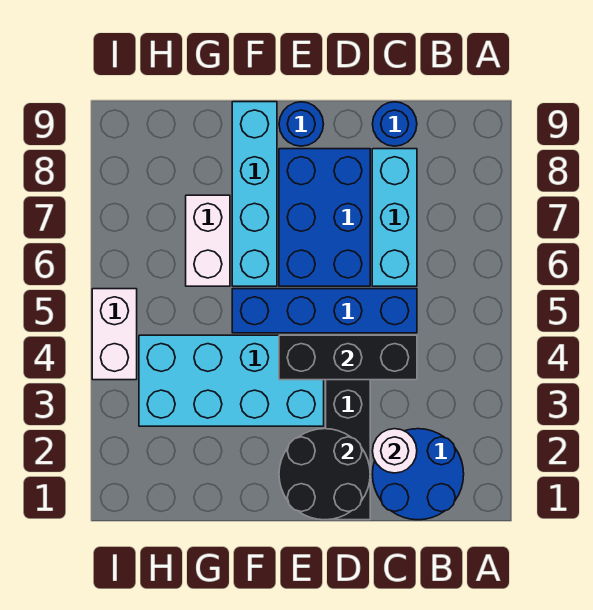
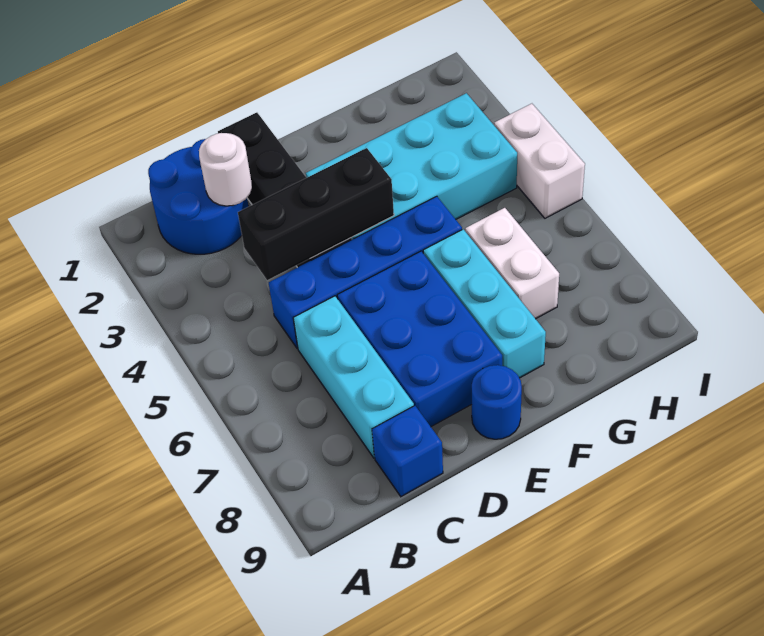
blue round brick C9 level 1 -> blue brick C9 level 1
black round brick D1:E2 level 2 -> none
cyan brick F6:F9 level 1 -> cyan brick F6:F8 level 1

